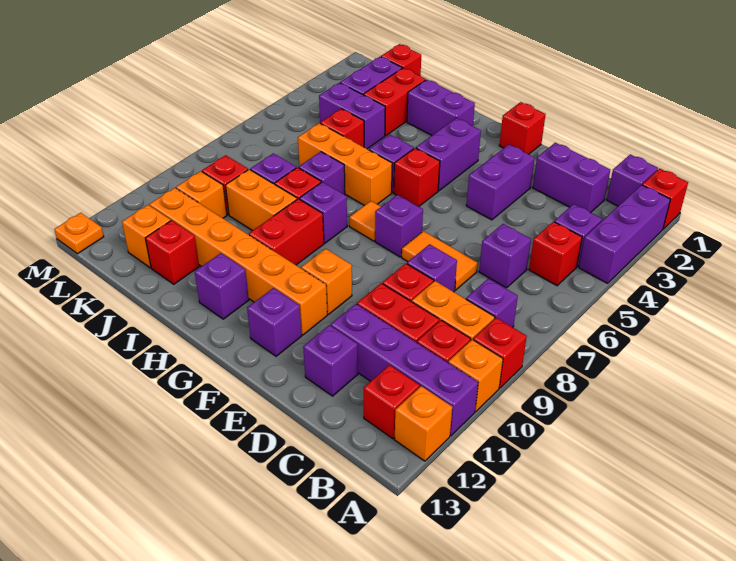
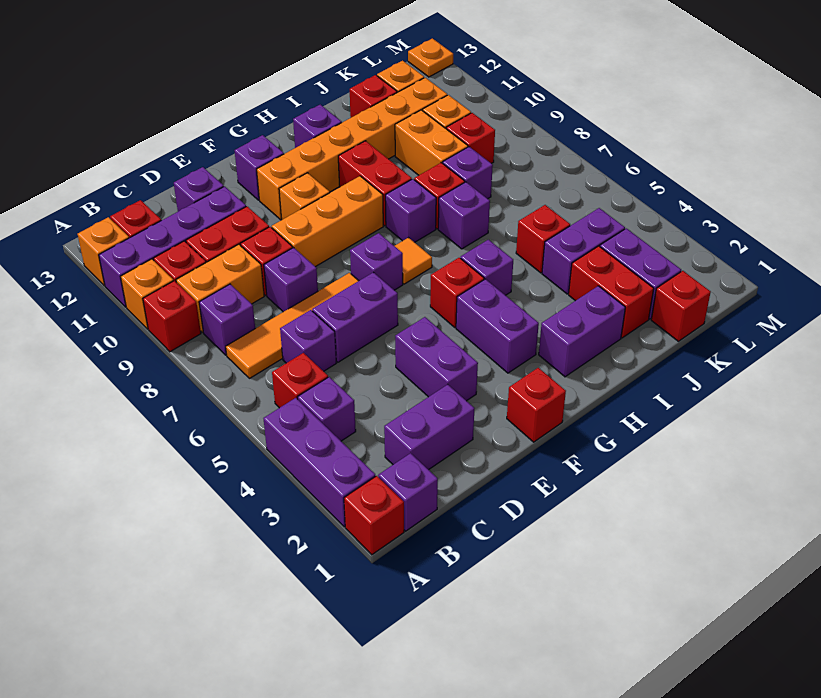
none -> purple brick D6:E6 level 1
orange tile D7:E7 level 1 -> orange tile B7:E7 level 1
orange brick H6:J6 level 1 -> orange brick E9:G9 level 1
orange brick I9:J9 level 1 -> orange brick J9:J10 level 1

